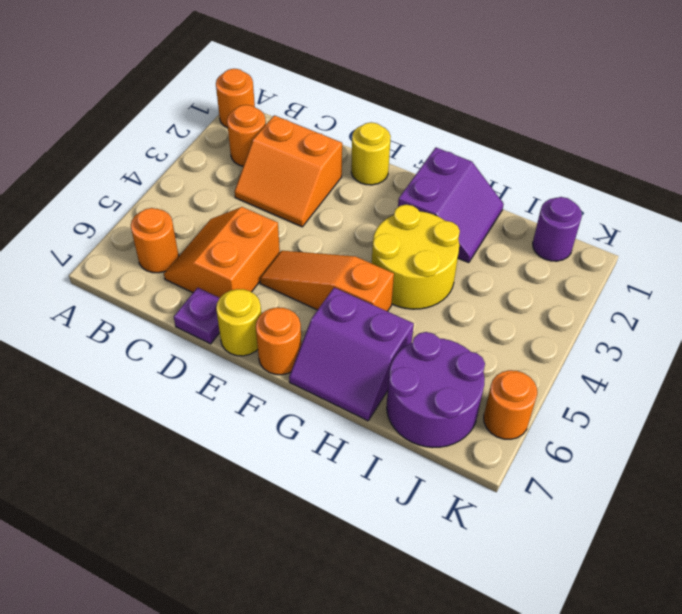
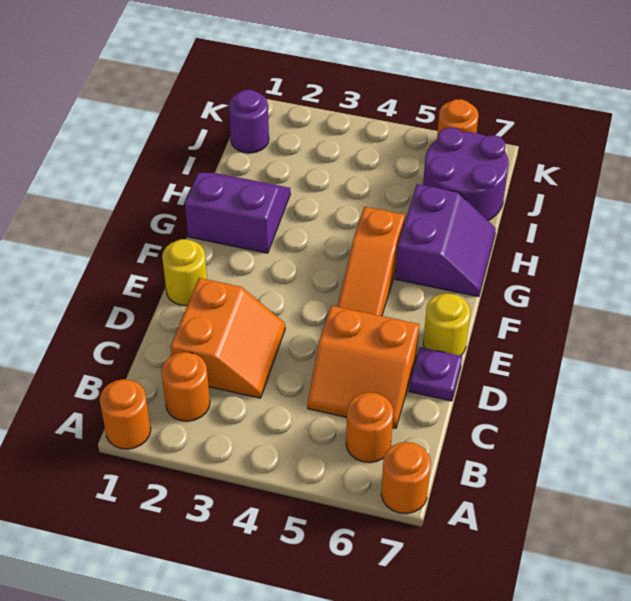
orange round brick F7 level 1 -> orange round brick A7 level 1
yellow round brick G3:H4 level 1 -> none

